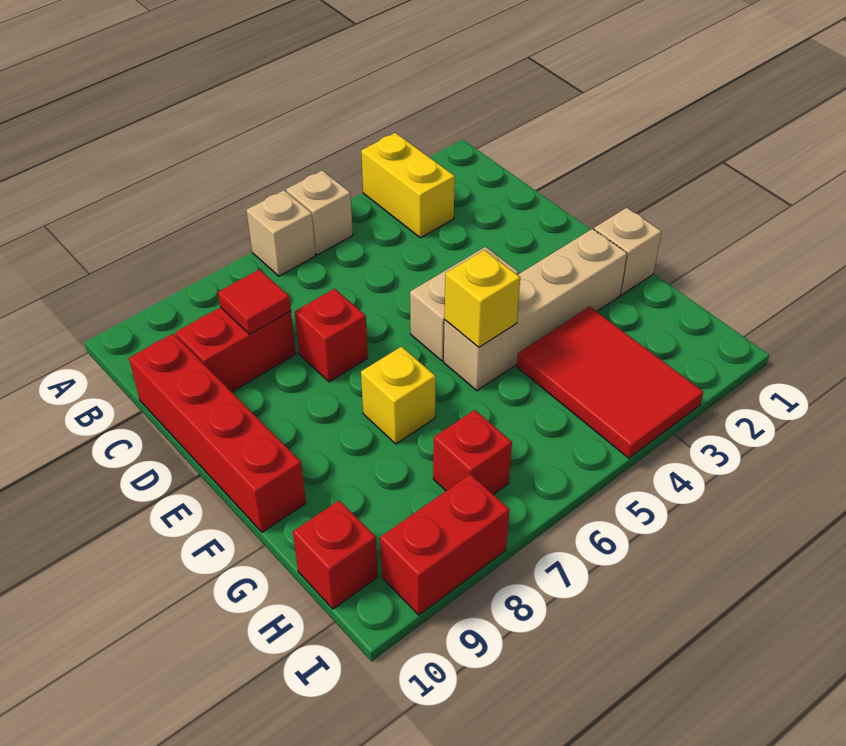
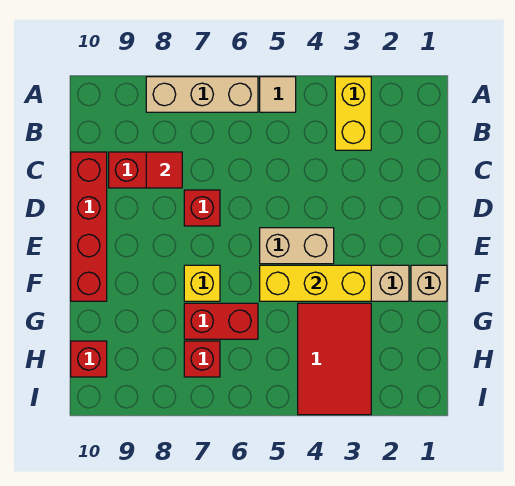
tan brick A5 level 1 -> tan tile A5 level 1
tan brick A6 level 1 -> tan brick A6:A8 level 1
yellow brick F5 level 2 -> yellow brick F3:F5 level 2
red brick I8:I9 level 1 -> red brick G6:G7 level 1

